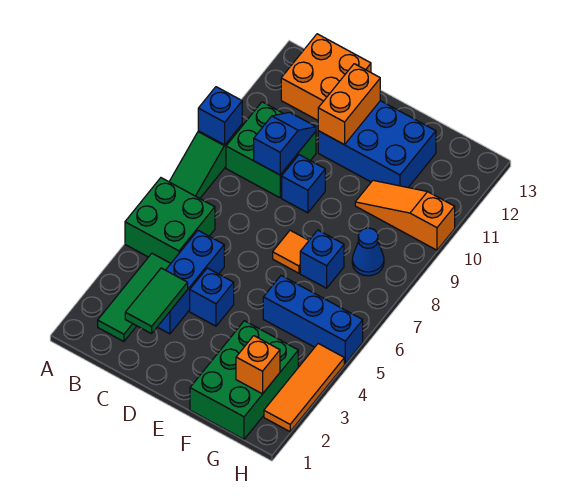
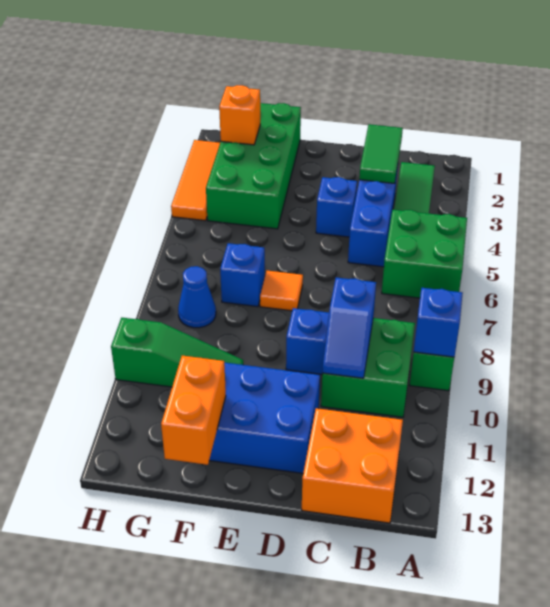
orange brick D11:D12 level 2 -> orange brick F12:F13 level 2
green brick F1:G3 level 1 -> green brick F1:G4 level 1
blue brick F5:H5 level 1 -> none
orange slope F10:H10 level 1 top H -> green slope F10:H10 level 1 top H

